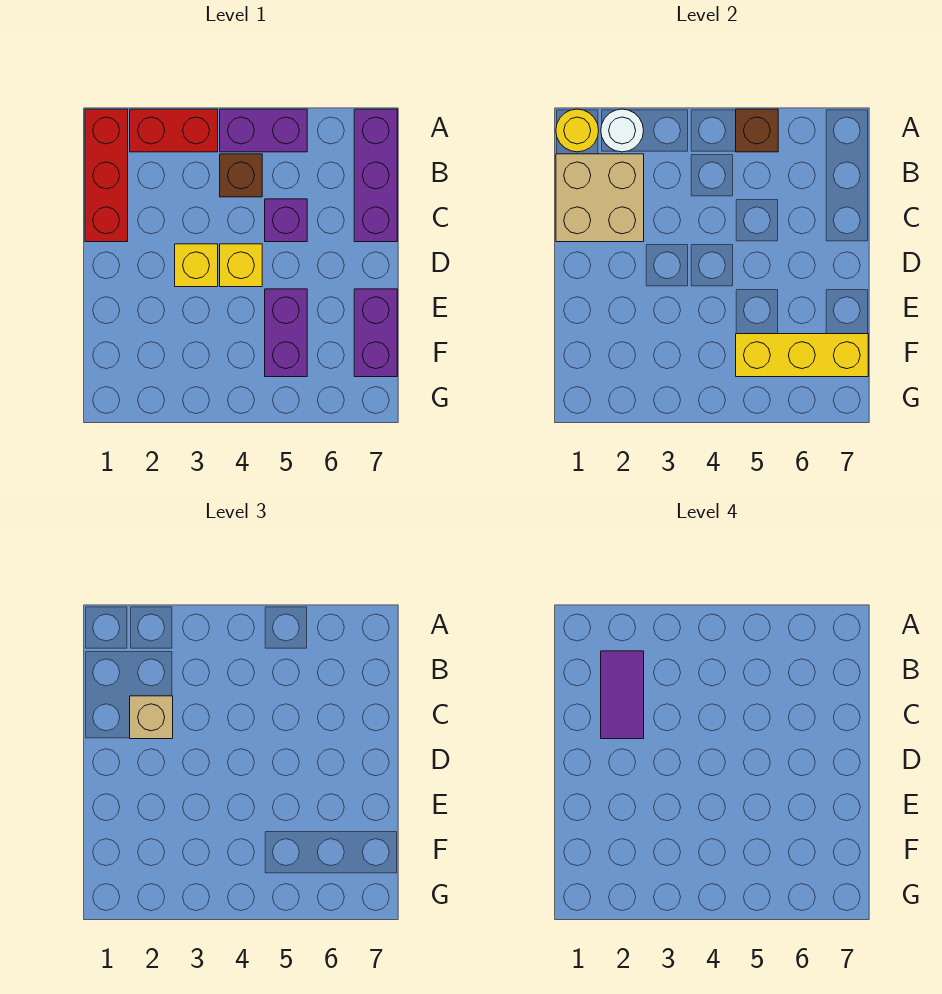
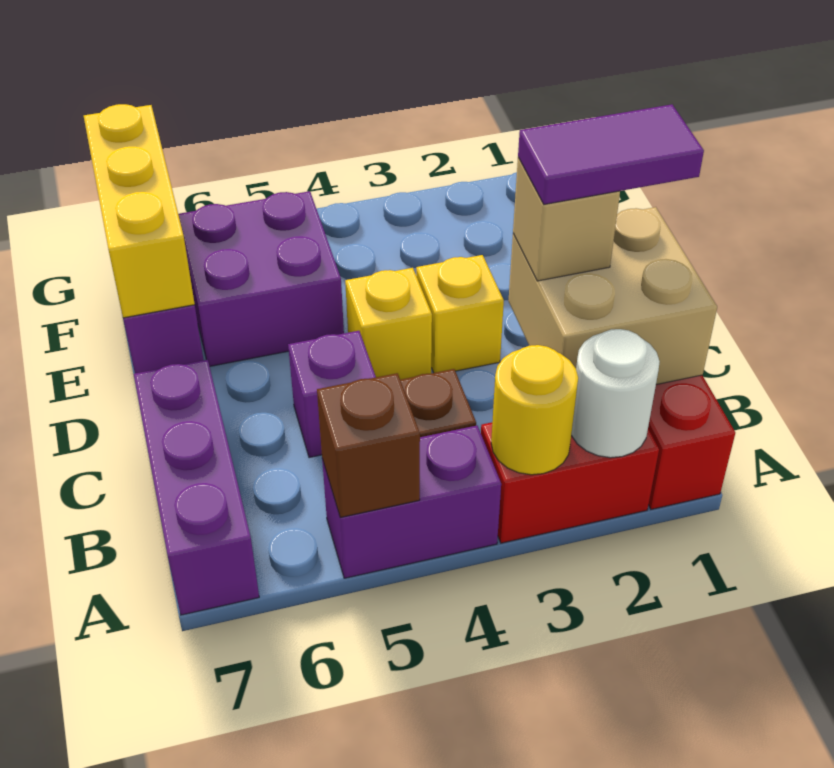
yellow round brick A1 level 2 -> yellow round brick A3 level 2
purple tile B2:C2 level 4 -> purple tile C1:C2 level 4
purple brick E5:F5 level 1 -> purple brick E5:F6 level 1
yellow brick F5:F7 level 2 -> yellow brick E7:G7 level 2

